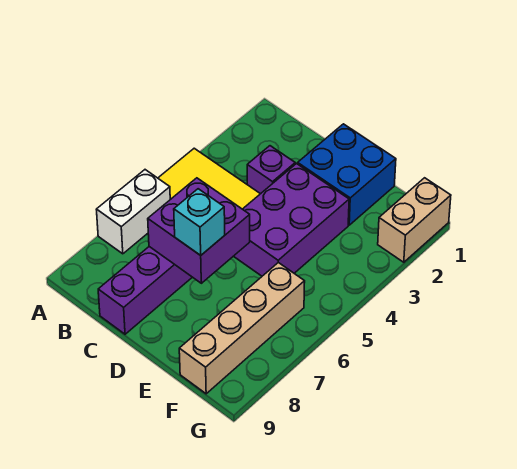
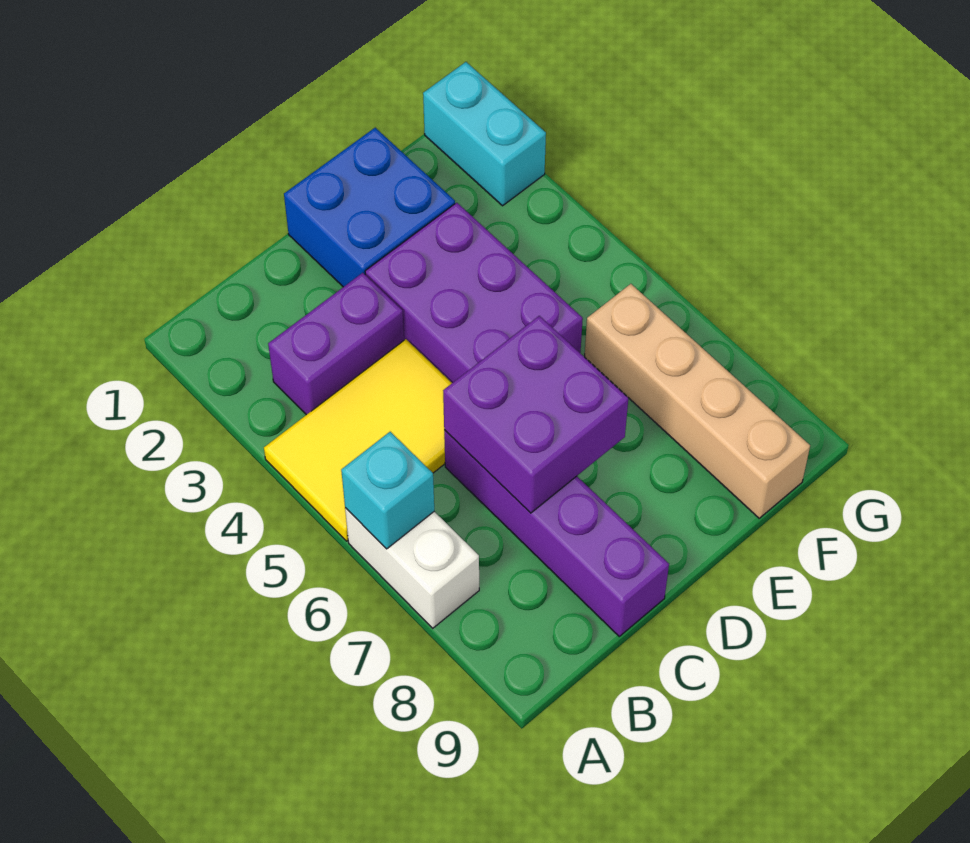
purple brick C3 level 1 -> purple brick B3:C3 level 1
cyan brick D7 level 3 -> cyan brick A6 level 2
tan brick G1:G2 level 1 -> cyan brick G1:G2 level 1

